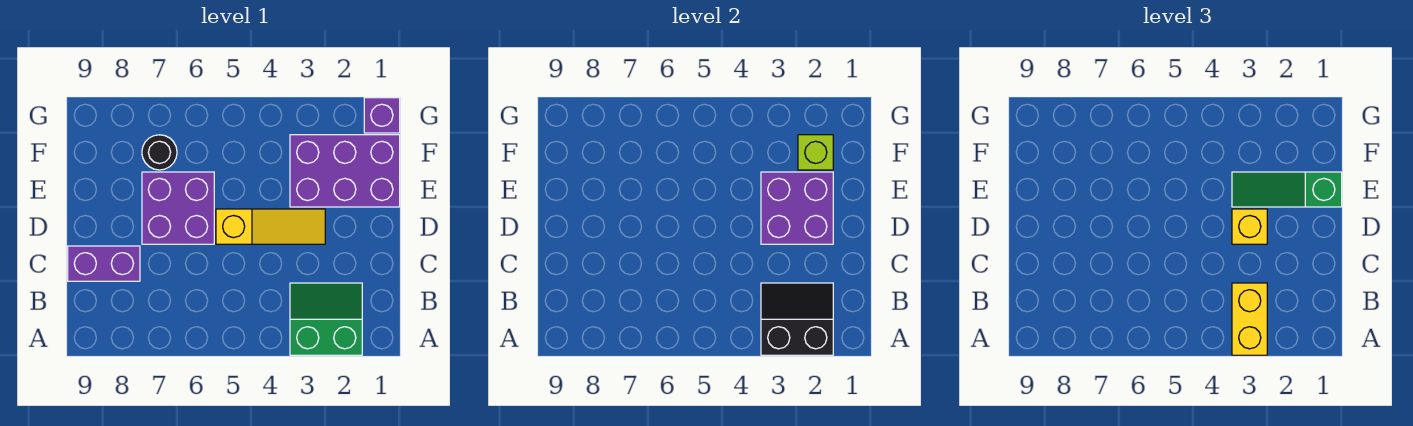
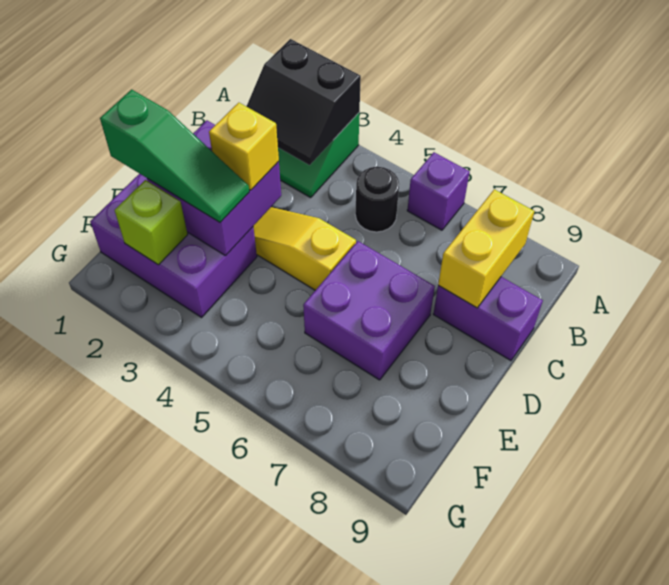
yellow brick A3:B3 level 3 -> yellow brick B8:C8 level 2
black round brick F7 level 1 -> black round brick B5 level 1
purple brick G1 level 1 -> purple brick A6 level 1

